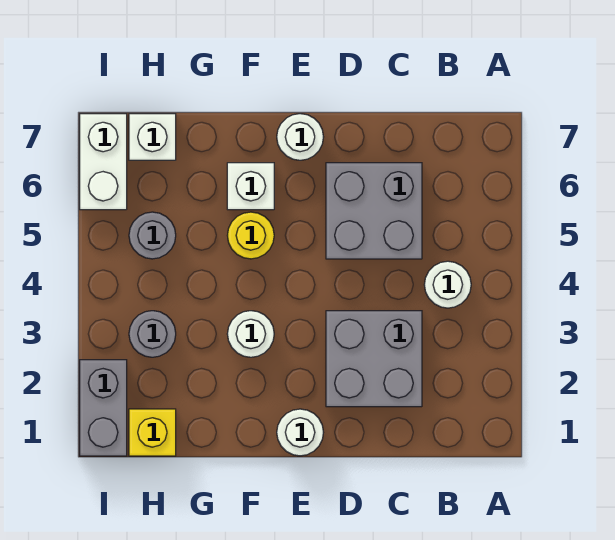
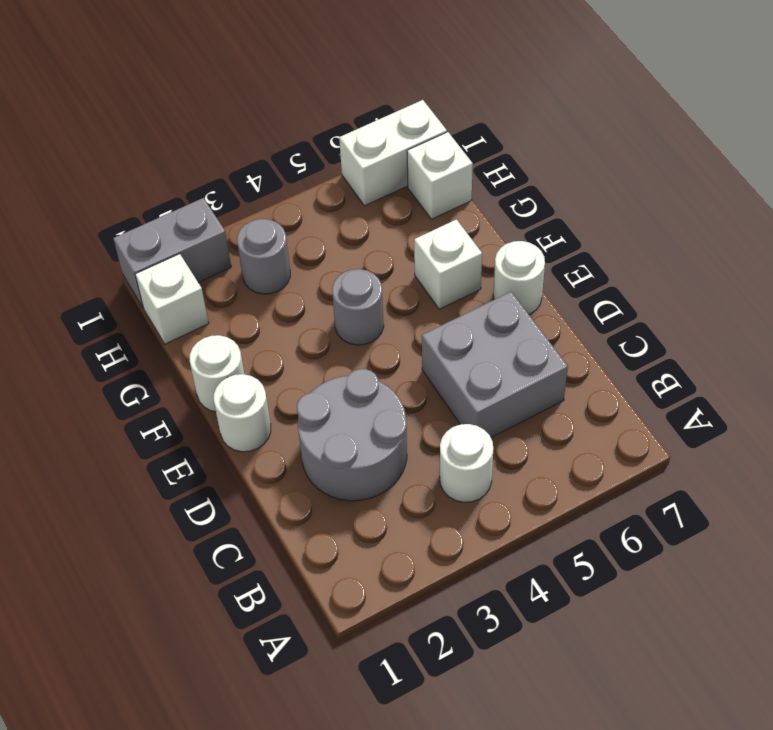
grey brick C2:D3 level 1 -> grey round brick C2:D3 level 1
white round brick F3 level 1 -> white round brick F1 level 1
yellow round brick F5 level 1 -> none
yellow brick H1 level 1 -> white brick H1 level 1
grey round brick H5 level 1 -> grey round brick F4 level 1

